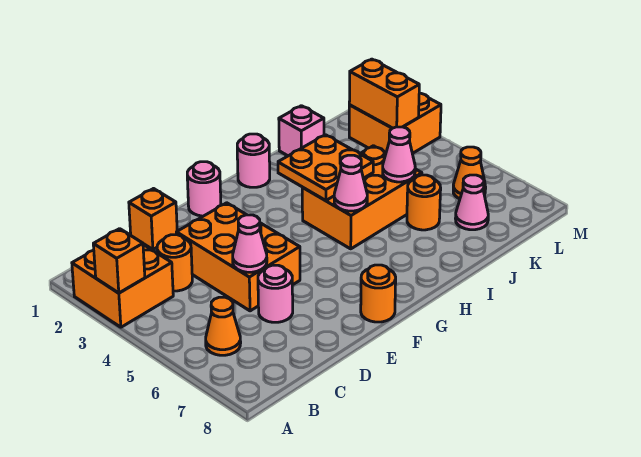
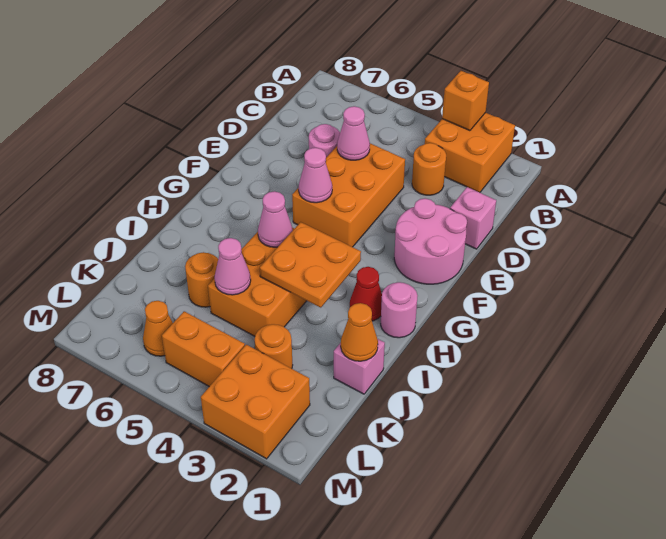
orange cone B6 level 1 -> orange cone J1 level 2
orange brick D1 level 1 -> pink brick D1 level 1
orange brick D3:E5 level 1 -> orange brick D4:F5 level 1
pink round brick F1 level 1 -> pink round brick E1:F2 level 1
orange round brick F8 level 1 -> orange round brick K3 level 1
none -> red cone H2 level 1
pink cone K7 level 1 -> pink cone F5 level 2
orange brick L2:L3 level 2 -> orange brick L4:L5 level 1

